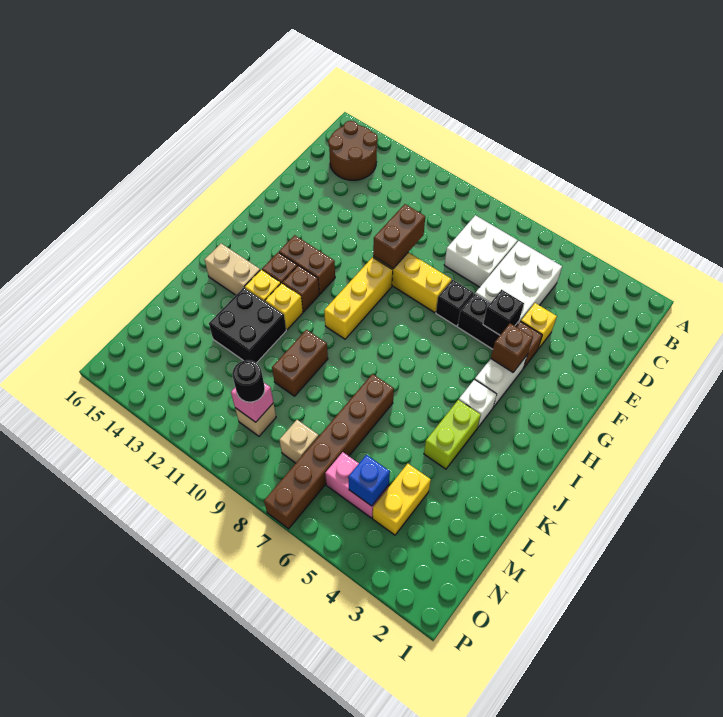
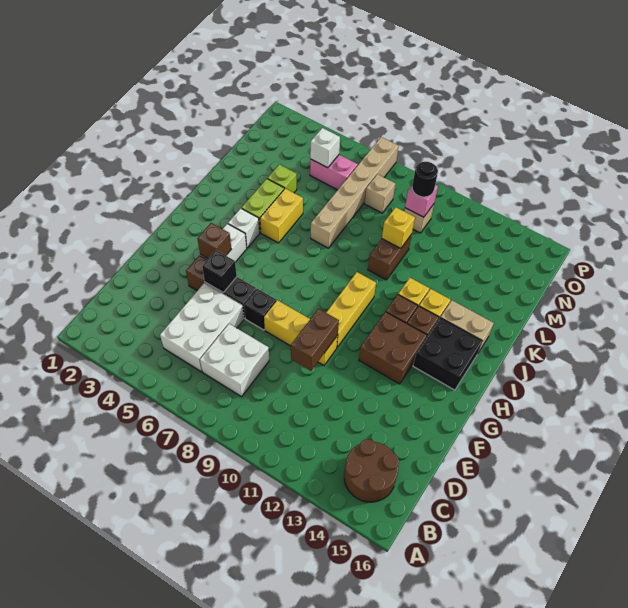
yellow brick E4 level 1 -> yellow brick L10 level 2
brown brick H12:H13 level 1 -> brown brick G12:H13 level 1
brown brick K7:P7 level 1 -> tan brick K7:P7 level 1
black brick K12:L13 level 1 -> black brick H14:I15 level 1
none -> lime brick L4 level 1
yellow brick M4:N4 level 1 -> yellow brick J5:K5 level 1
blue brick N5 level 2 -> white brick N5 level 2

